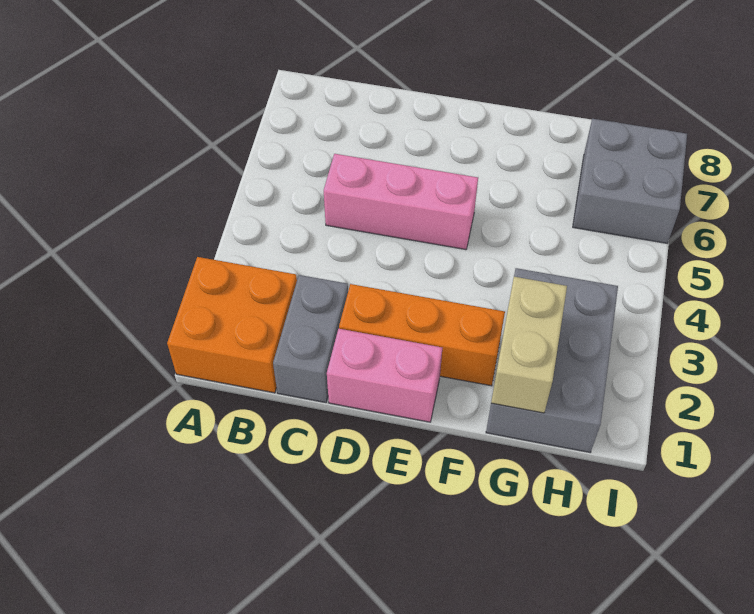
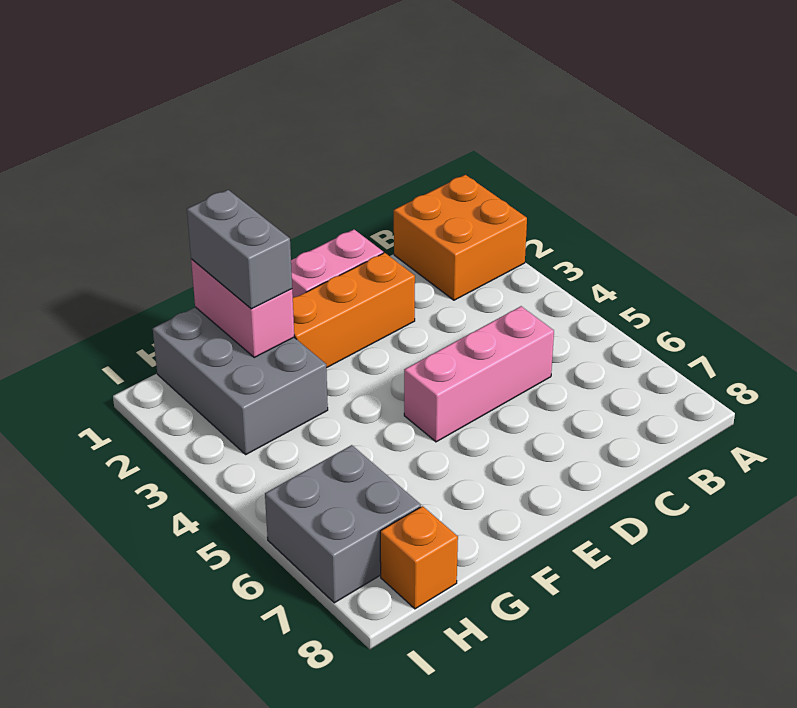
grey brick C1:C2 level 1 -> grey brick G1:G2 level 3
tan brick G1:G2 level 2 -> pink brick G1:G2 level 2
none -> orange brick H8 level 1

